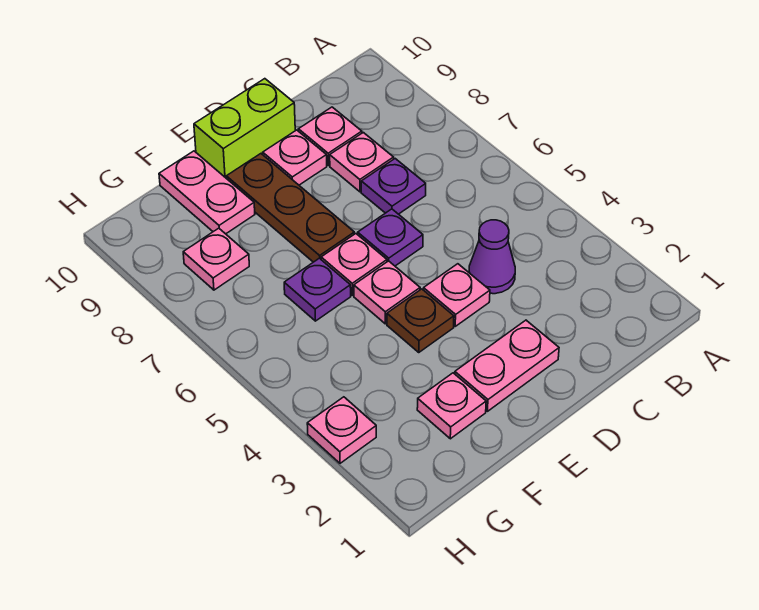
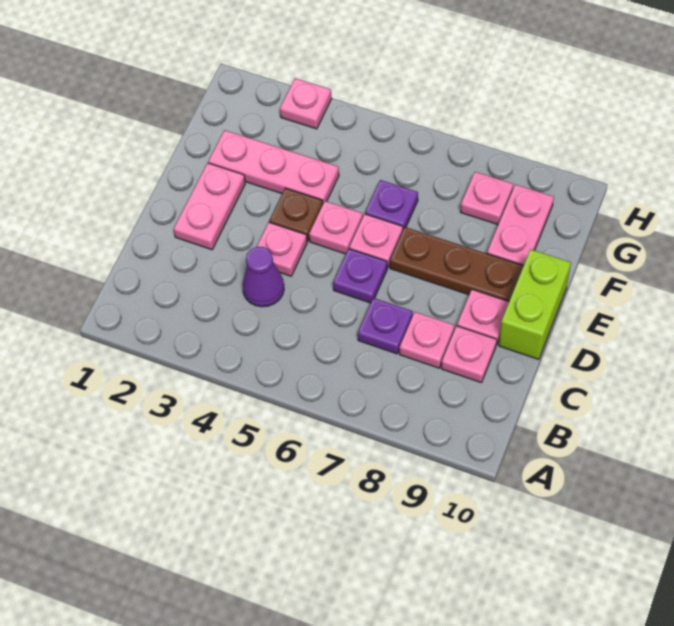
pink plate F2 level 1 -> pink plate F2:F4 level 1
pink plate F9:F10 level 1 -> pink plate F9:G9 level 1

